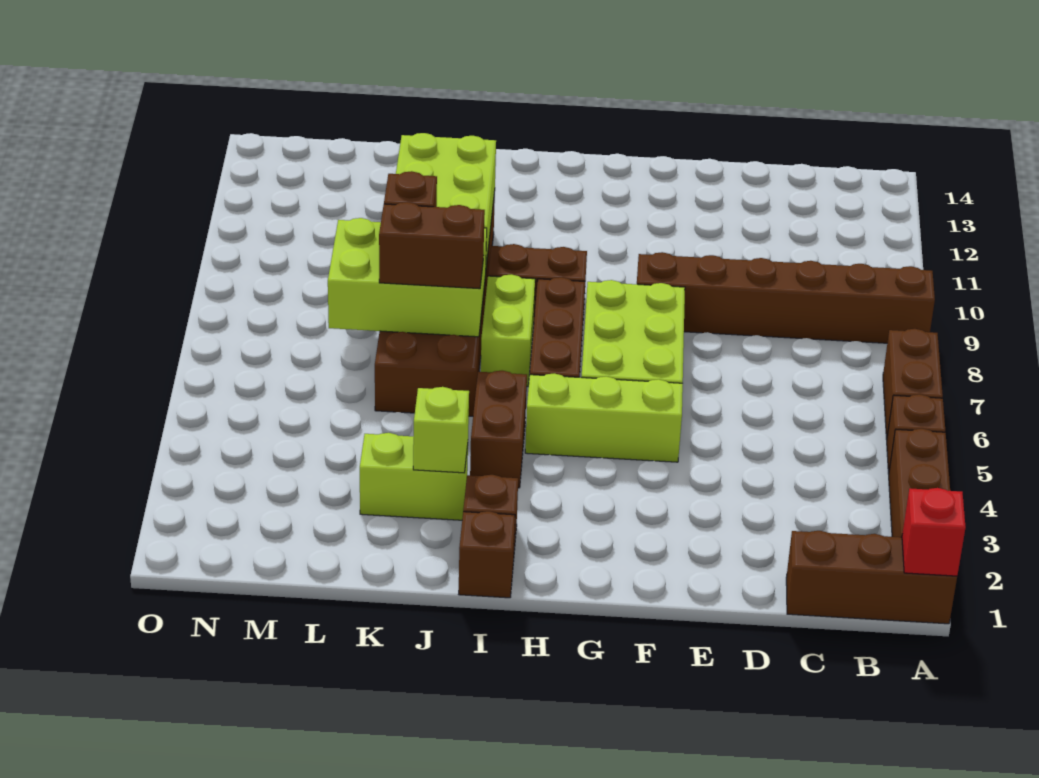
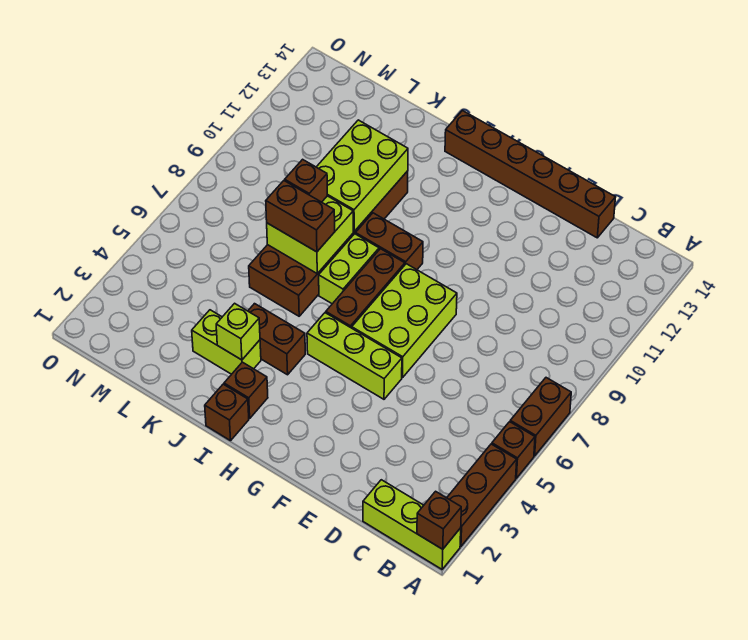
brown brick A1:C1 level 1 -> lime brick A1:C1 level 1
red brick A1 level 2 -> brown brick A1 level 2
brown brick A9:F9 level 1 -> brown brick D14:I14 level 1
brown brick I4:I5 level 1 -> brown brick I4:J4 level 1
lime brick J7:L8 level 2 -> lime brick J7:K8 level 2

